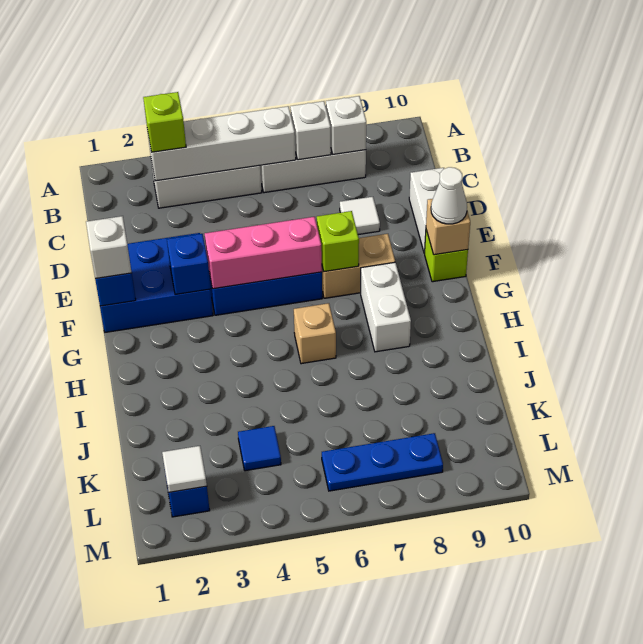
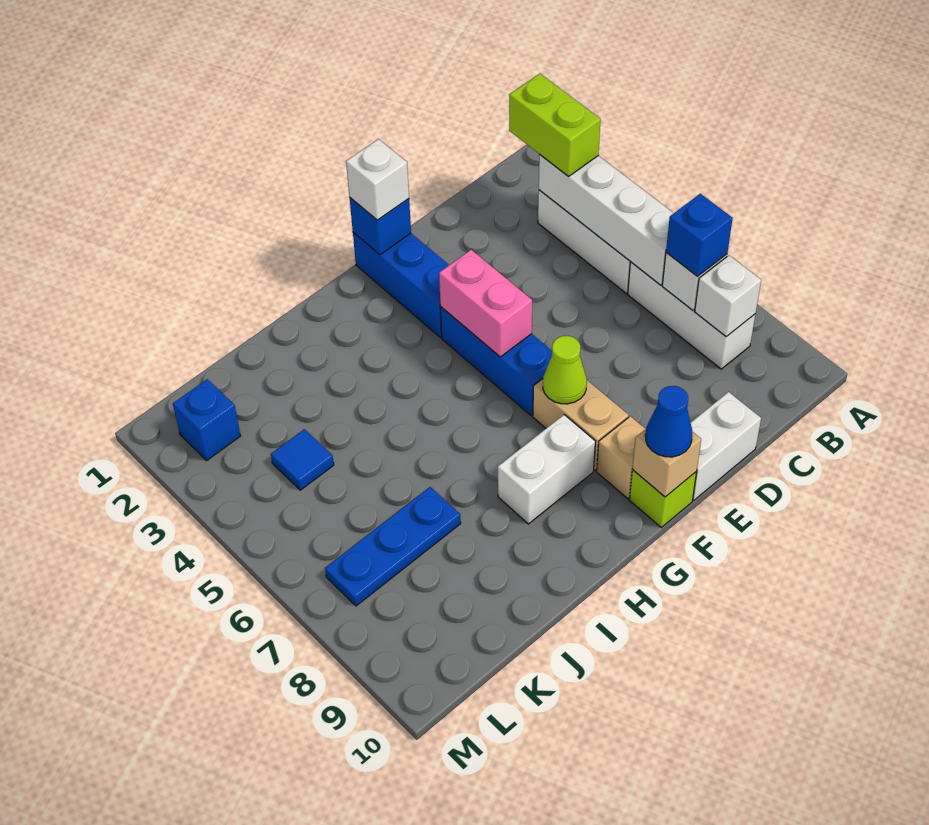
lime brick B3 level 3 -> lime brick B2:B3 level 3
white tile D8 level 1 -> none
blue brick E1:F3 level 1 -> blue brick F1:F3 level 1
blue brick F3 level 2 -> blue brick B7 level 3
pink brick F4:F6 level 2 -> pink brick F4:F5 level 2
lime brick F7 level 2 -> lime cone F7 level 2
white cone F10 level 3 -> blue cone F10 level 3
tan brick H6 level 1 -> tan brick F9 level 1
white tile L2 level 2 -> none
blue plate L6:L8 level 1 -> blue plate J7:L7 level 1

